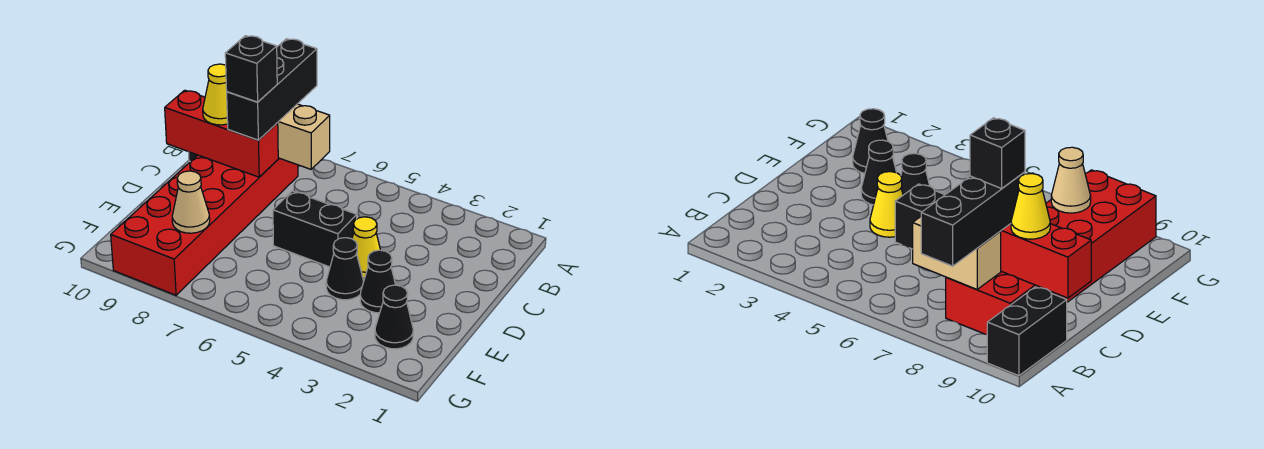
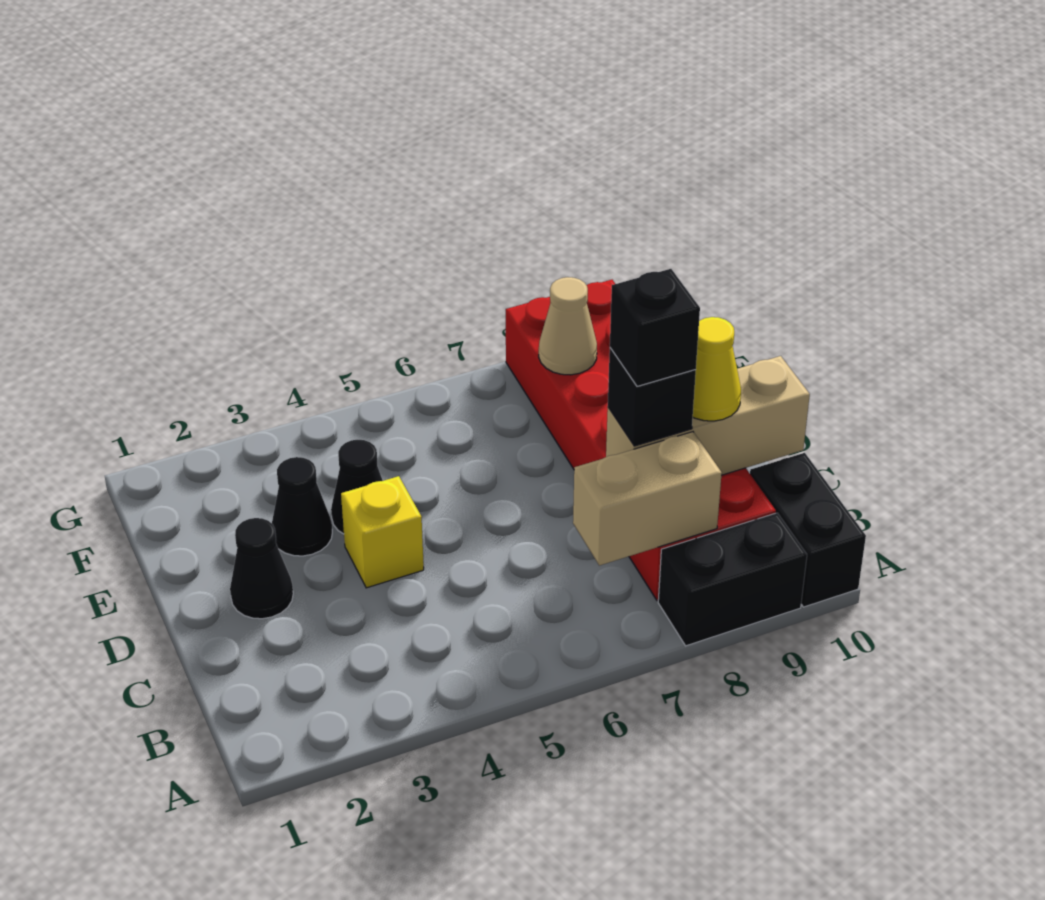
black brick A8:C8 level 3 -> black brick C8 level 3
red brick C8:C10 level 2 -> tan brick C8:C10 level 2
yellow cone D4 level 1 -> yellow brick D4 level 1
black brick D5:D6 level 1 -> black brick A8:A9 level 1
black cone F2 level 1 -> black cone D2 level 1

